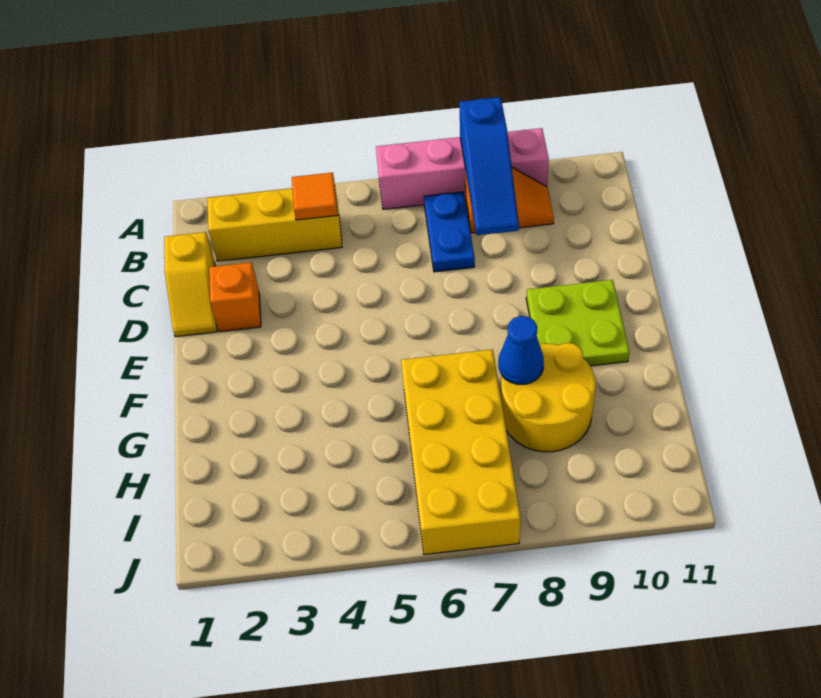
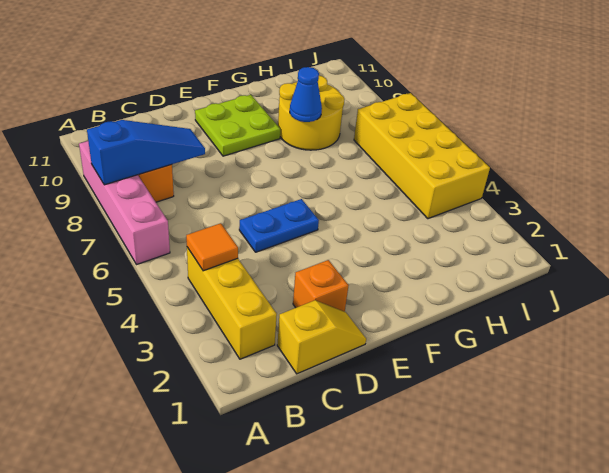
blue plate B7:C7 level 1 -> blue plate D5:E5 level 1
yellow brick G6:J7 level 1 -> yellow brick I4:J7 level 1

